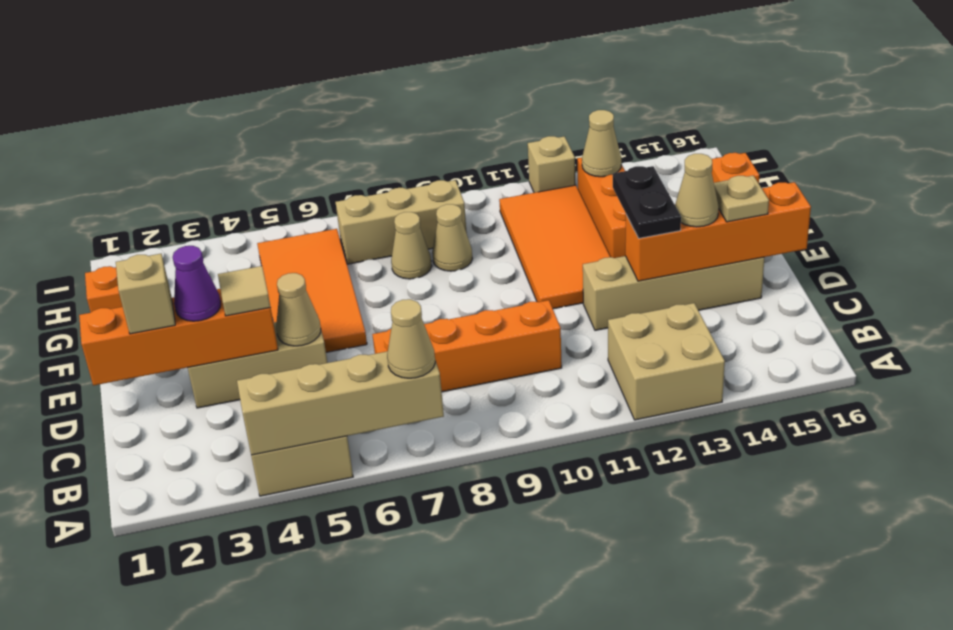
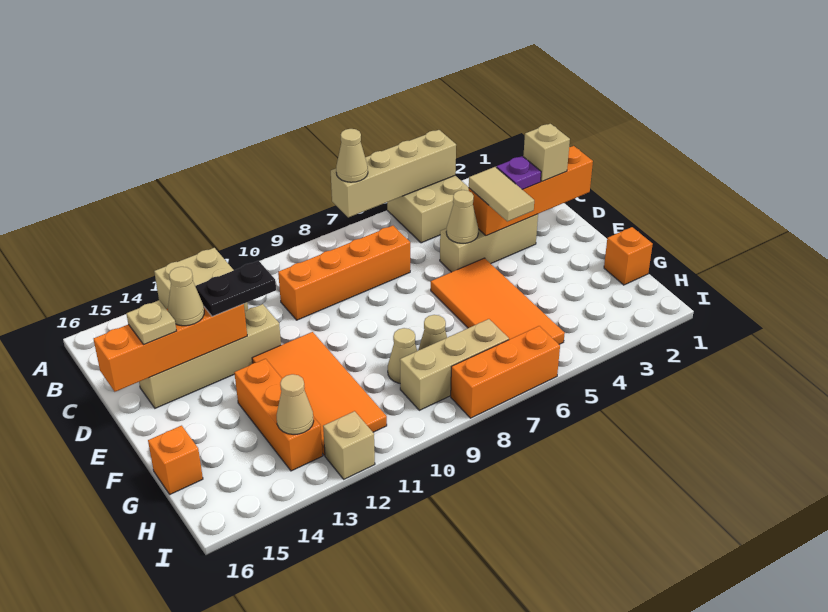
purple cone D3 level 3 -> purple plate D3 level 3
tan tile D4 level 3 -> tan tile D4:E4 level 3
black plate D13:E13 level 3 -> black plate D12:D13 level 3
none -> orange brick I6:I8 level 1

